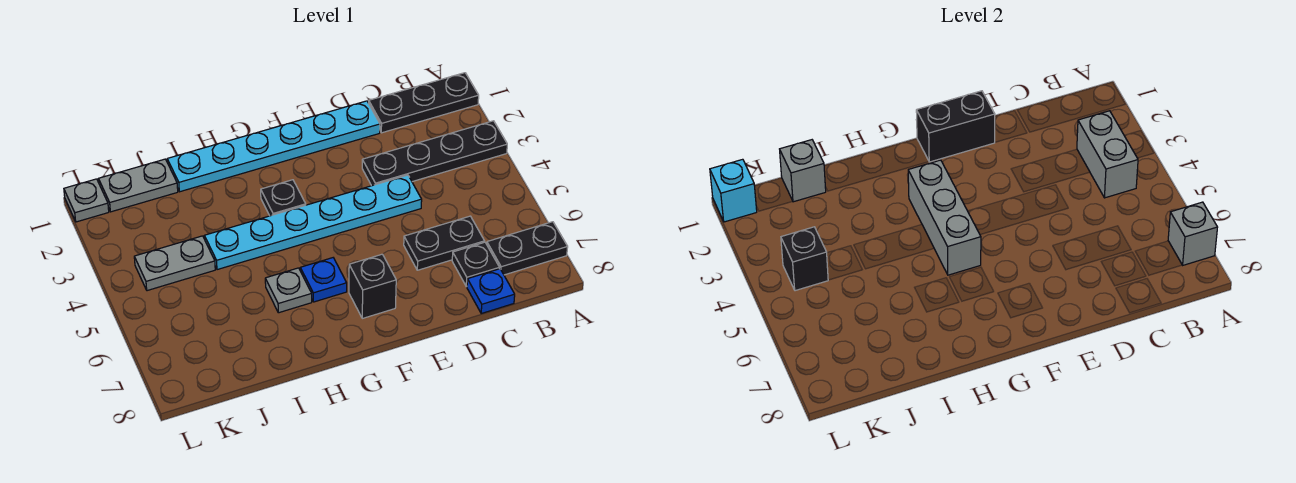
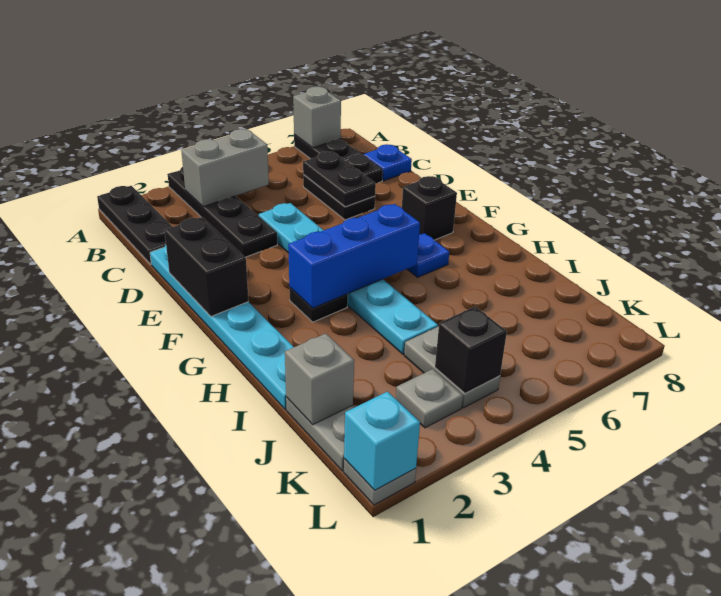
none -> black plate C6:D6 level 2
grey brick G3:G5 level 2 -> blue brick G3:G5 level 2
grey plate H6 level 1 -> grey plate K3 level 1

